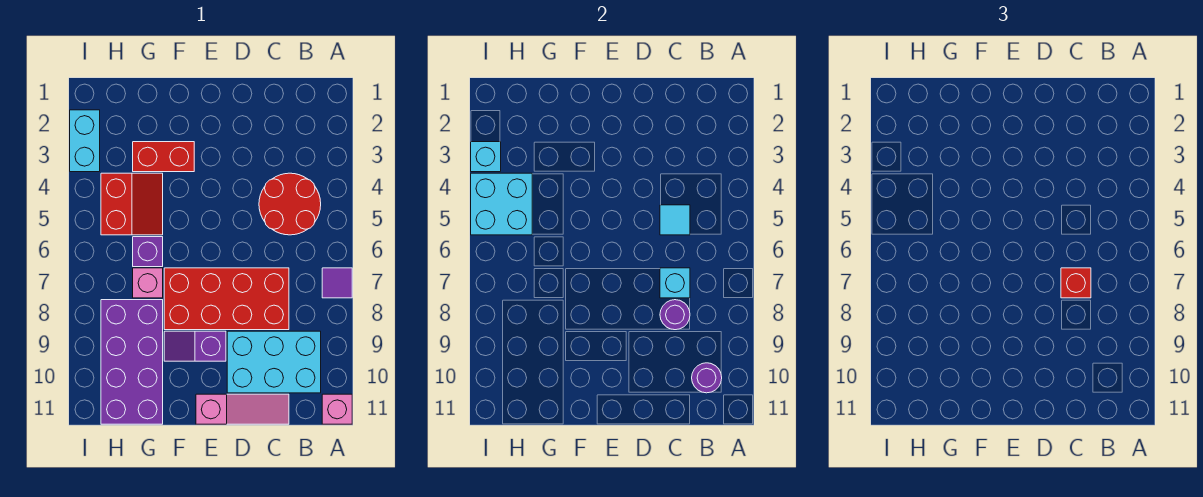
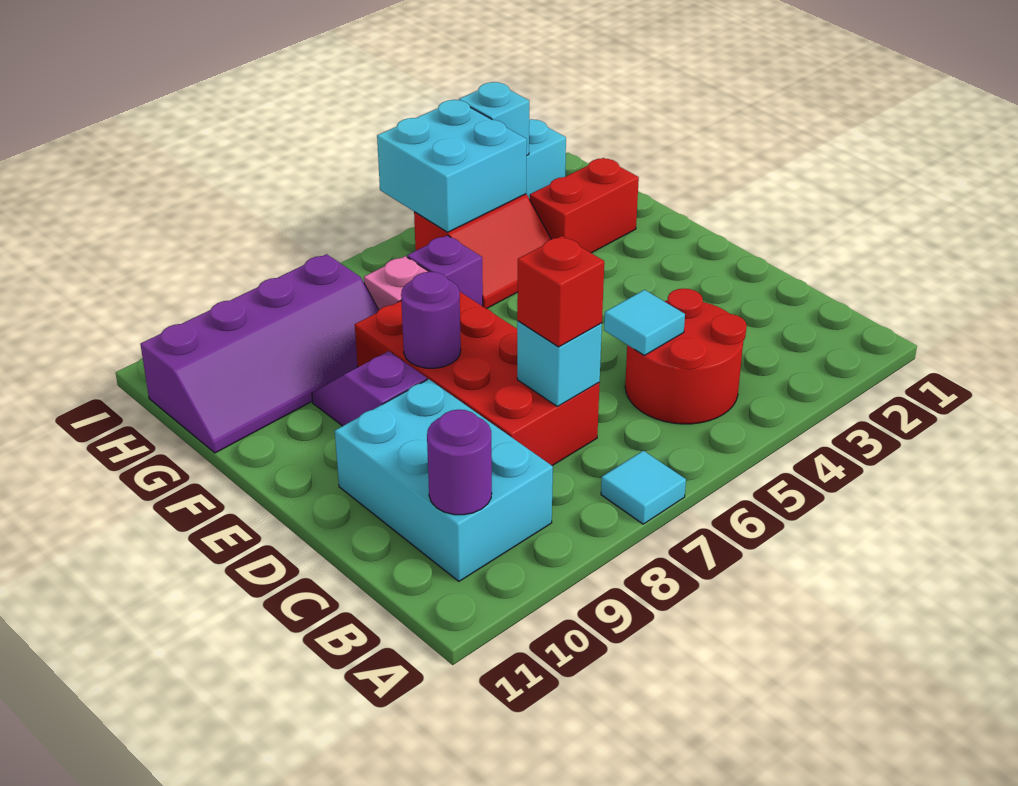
purple tile A7 level 1 -> cyan tile A7 level 1
pink brick A11 level 1 -> none
purple round brick C8 level 2 -> purple round brick E8 level 2
pink slope C11:E11 level 1 top E -> none
red brick F3:G3 level 1 -> red brick G2:G3 level 1
purple brick G8:H11 level 1 -> purple slope G8:H11 level 1 top H

